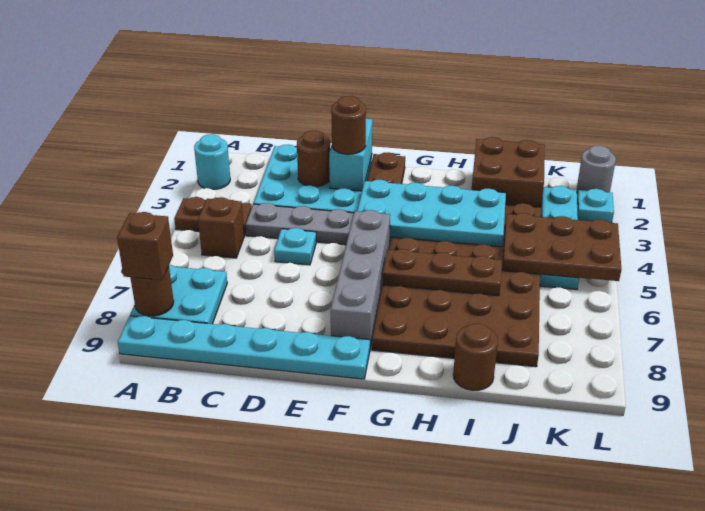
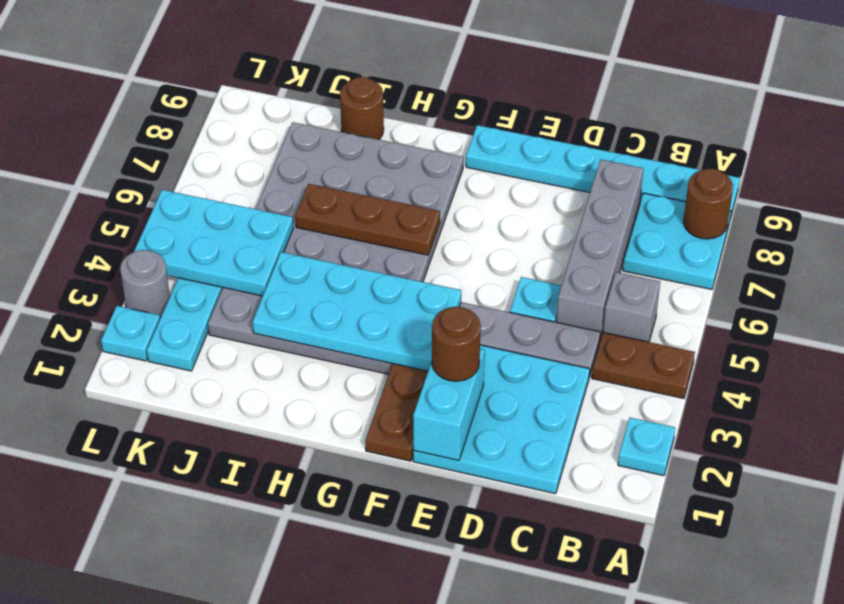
cyan round brick A2 level 1 -> cyan plate A2 level 1
brown brick A8 level 3 -> none
brown brick B5 level 1 -> grey brick B5 level 1
brown round brick D2 level 2 -> none
grey brick F5:F8 level 1 -> grey brick C5:C8 level 1
brown plate G3:J8 level 1 -> grey plate G3:J8 level 1
brown brick I1:J2 level 1 -> none
brown plate J4:L5 level 2 -> cyan plate J4:L5 level 2
grey round brick L1 level 1 -> grey round brick L3 level 1

